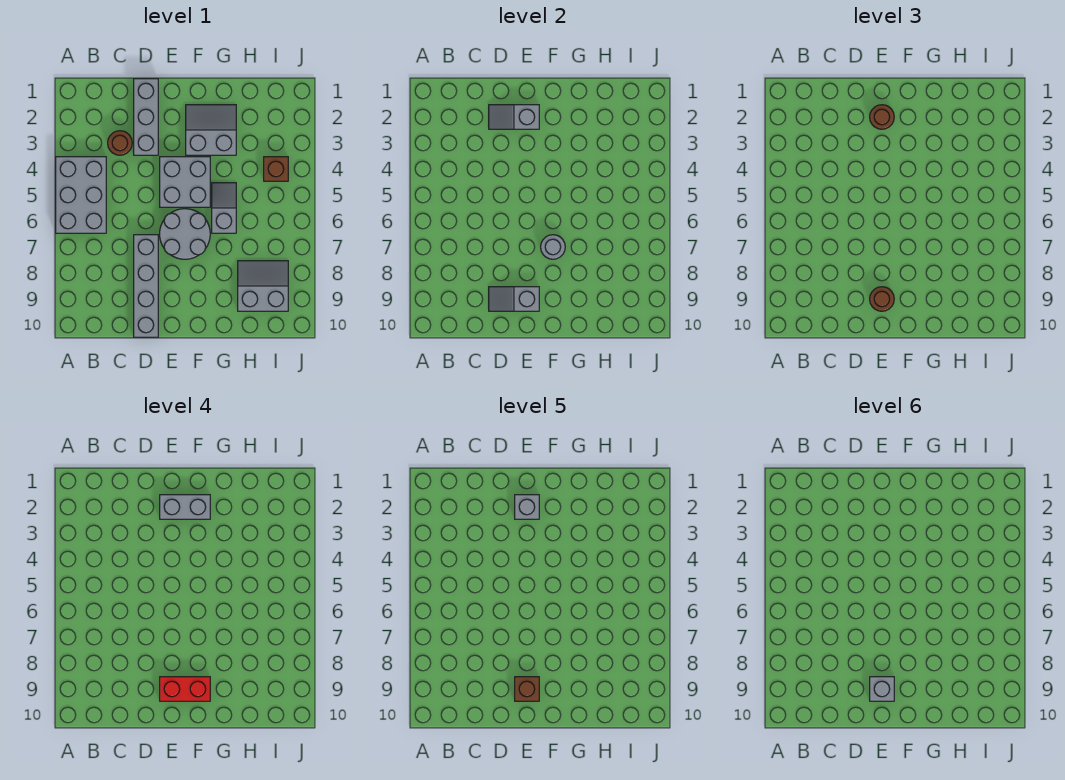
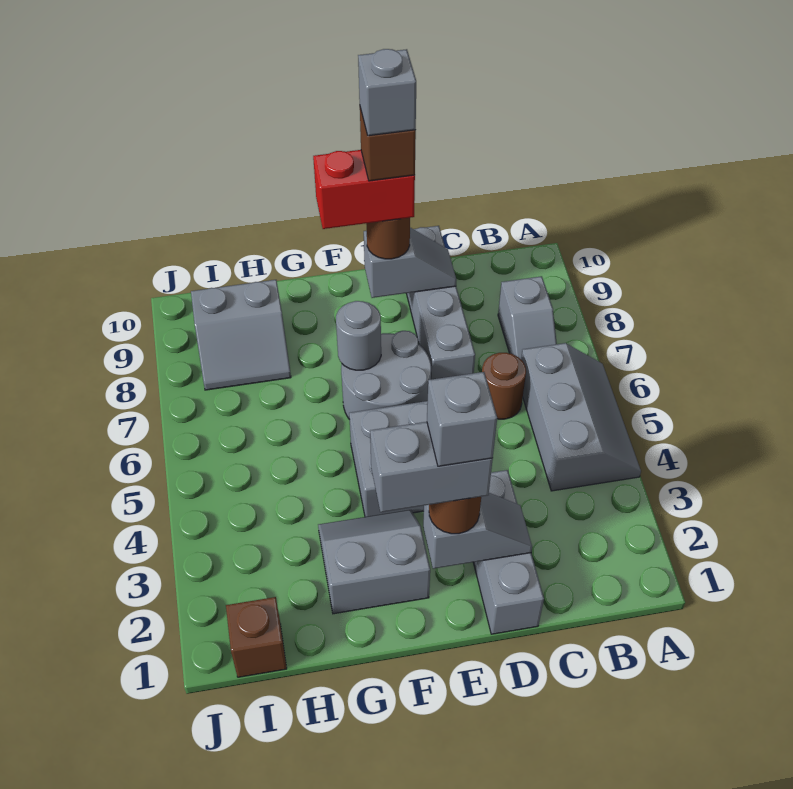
grey brick A4:B6 level 1 -> grey slope A4:B6 level 1 top B
brown round brick C3 level 1 -> brown round brick C6 level 1
grey slope F2:G3 level 1 top 3 -> grey slope F2:G3 level 1 top 2
grey slope G5:G6 level 1 top 6 -> grey slope B7:B8 level 1 top 8
brown brick I4 level 1 -> brown brick I1 level 1

